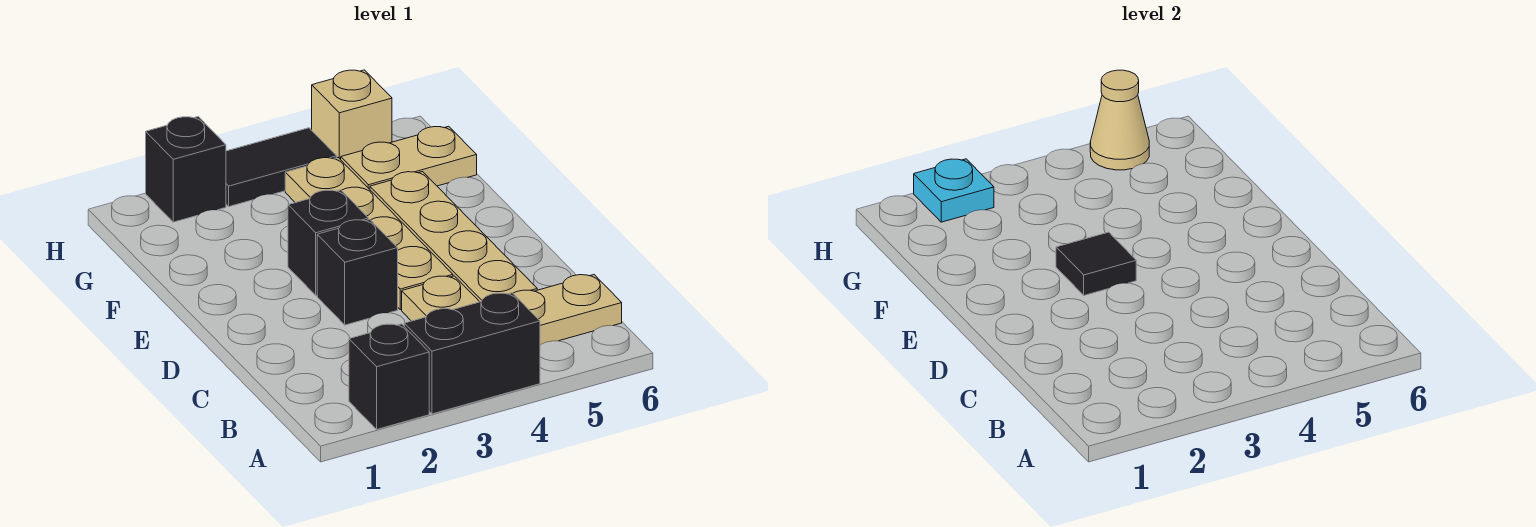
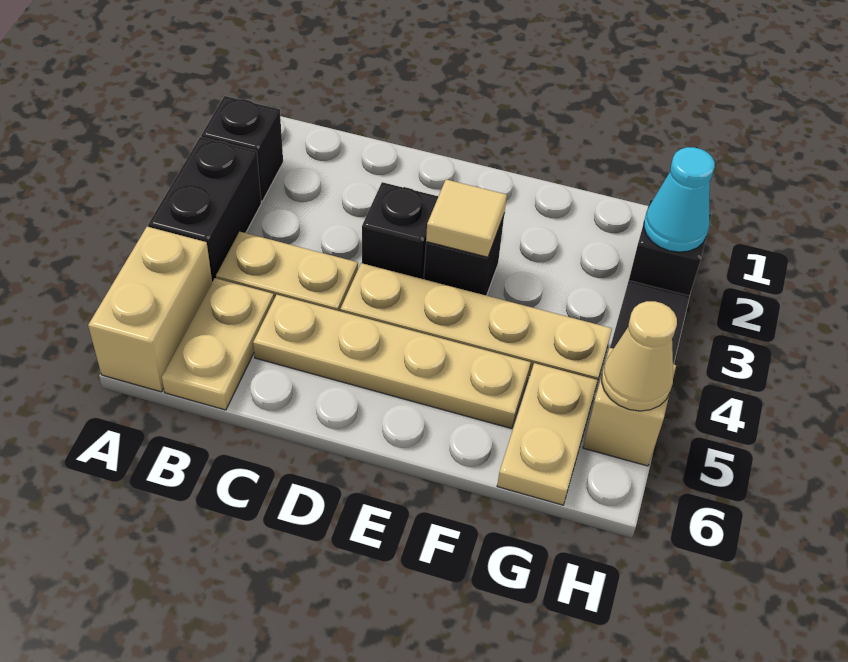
none -> tan brick A5:A6 level 1
black tile E3 level 2 -> tan tile E3 level 2
cyan plate H2 level 2 -> cyan cone H2 level 2

